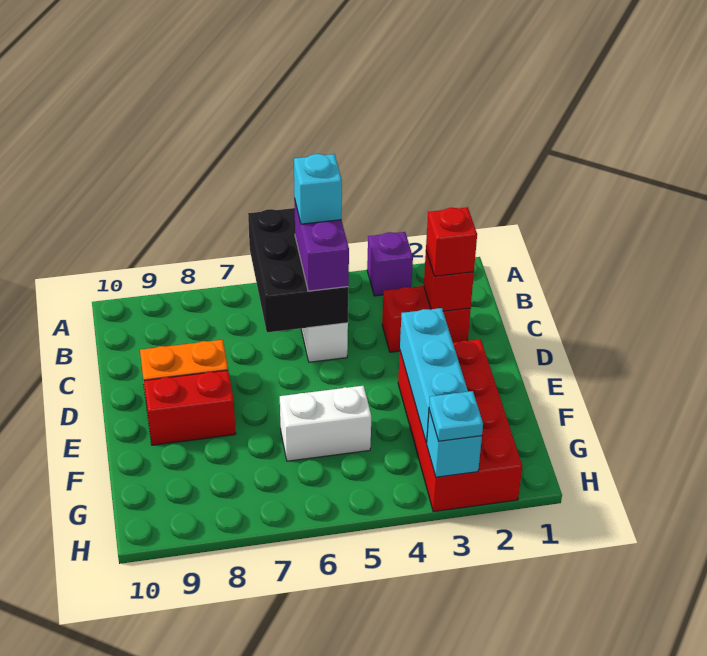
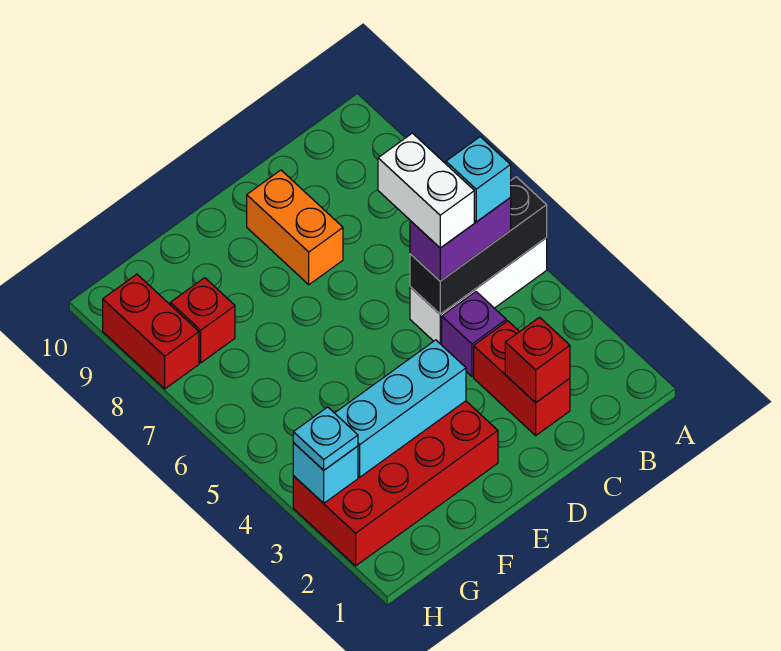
purple brick A3 level 1 -> purple brick C4 level 1
black brick A5:C6 level 2 -> black brick A5:C5 level 2
red brick C2 level 3 -> red brick G8 level 1
red brick E8:E9 level 1 -> red brick H8:H9 level 1
white brick F5:F6 level 1 -> white brick C5:C6 level 4

